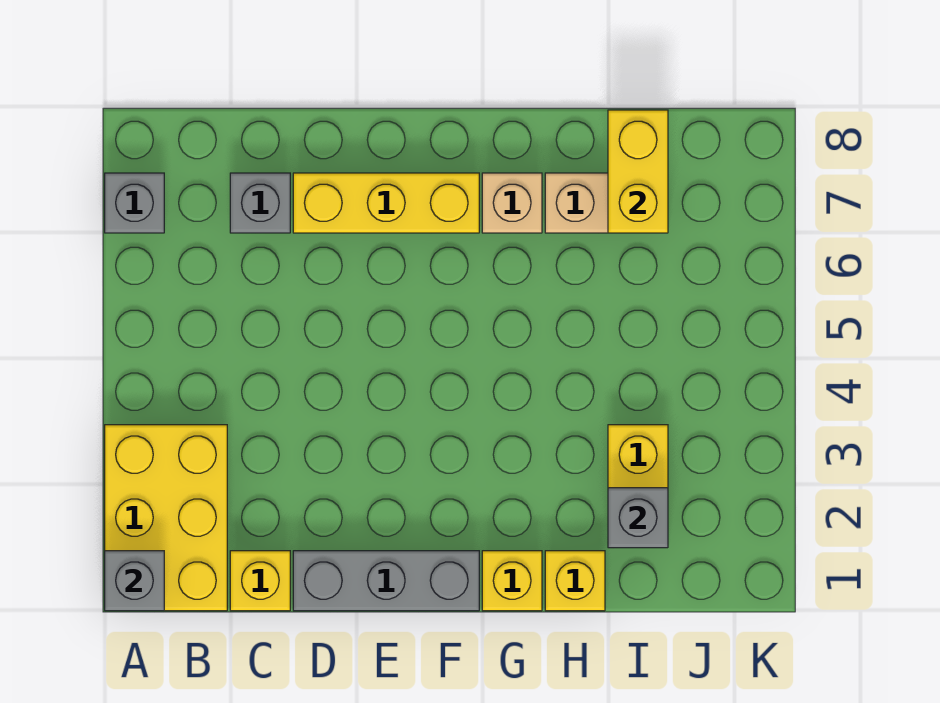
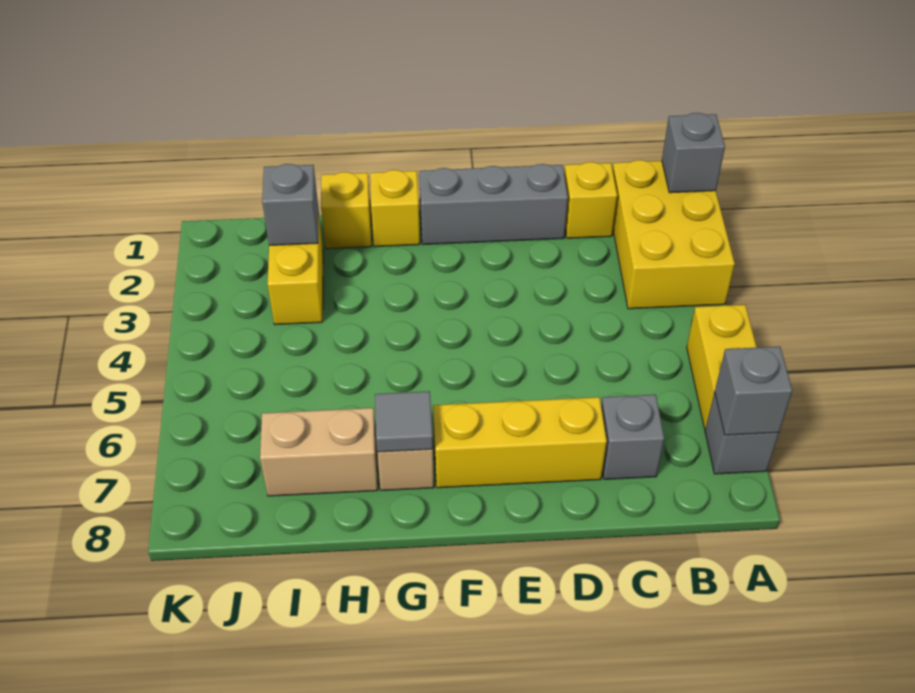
none -> grey brick A7 level 2
none -> grey tile G7 level 2
yellow brick I7:I8 level 2 -> yellow brick A5:A6 level 1

